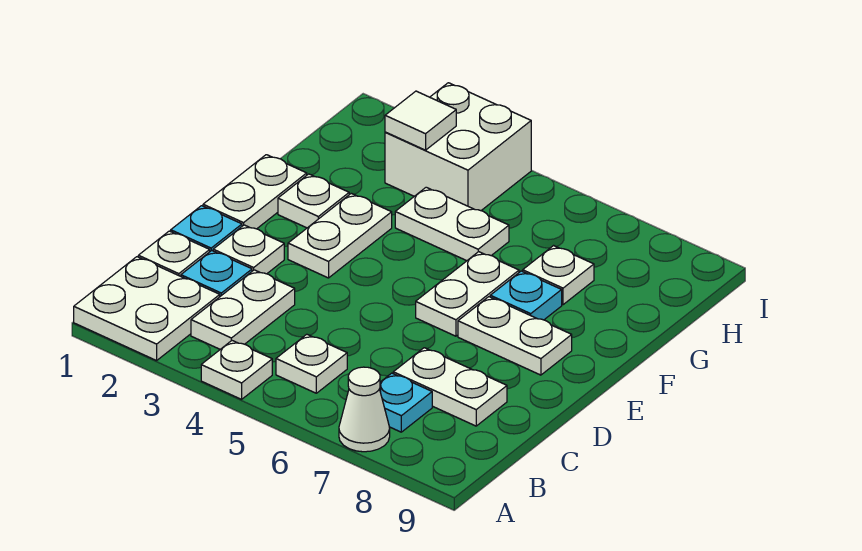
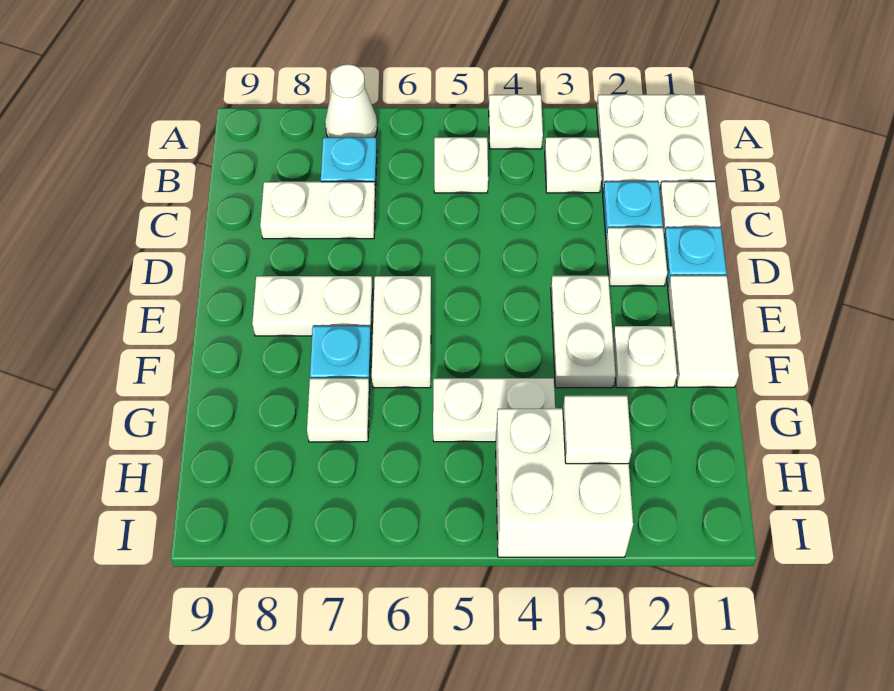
white plate B3:C3 level 1 -> white plate B3 level 1
white plate E1:F1 level 1 -> white tile E1:F1 level 1

